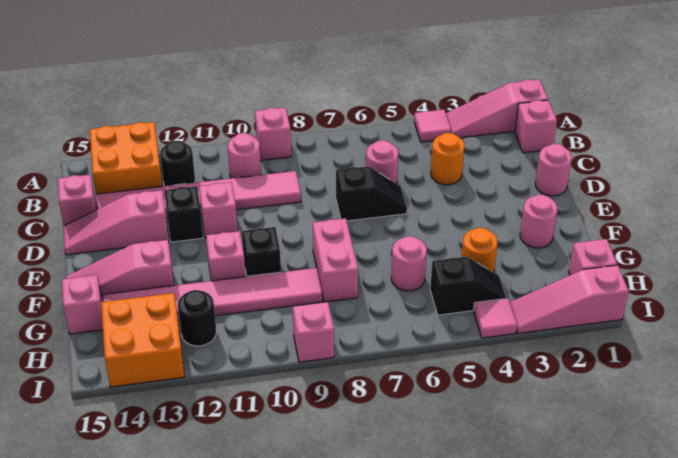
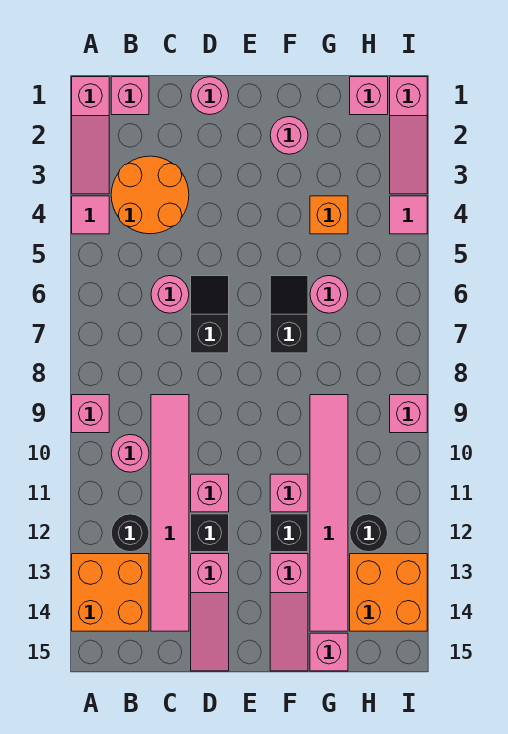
orange round brick C4 level 1 -> orange round brick B3:C4 level 1
pink brick C15 level 1 -> none
pink brick F8:G8 level 1 -> none
black brick F10 level 1 -> black brick F12 level 1
orange round brick G4 level 1 -> orange brick G4 level 1
black slope H4:H5 level 1 top 5 -> black slope F6:F7 level 1 top 7

